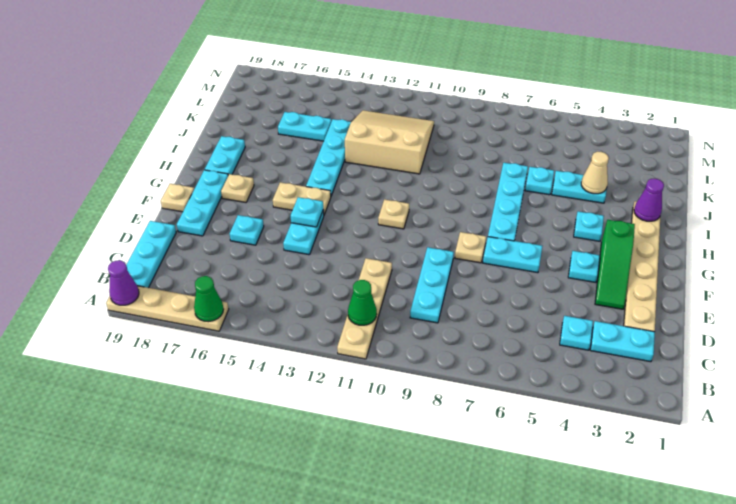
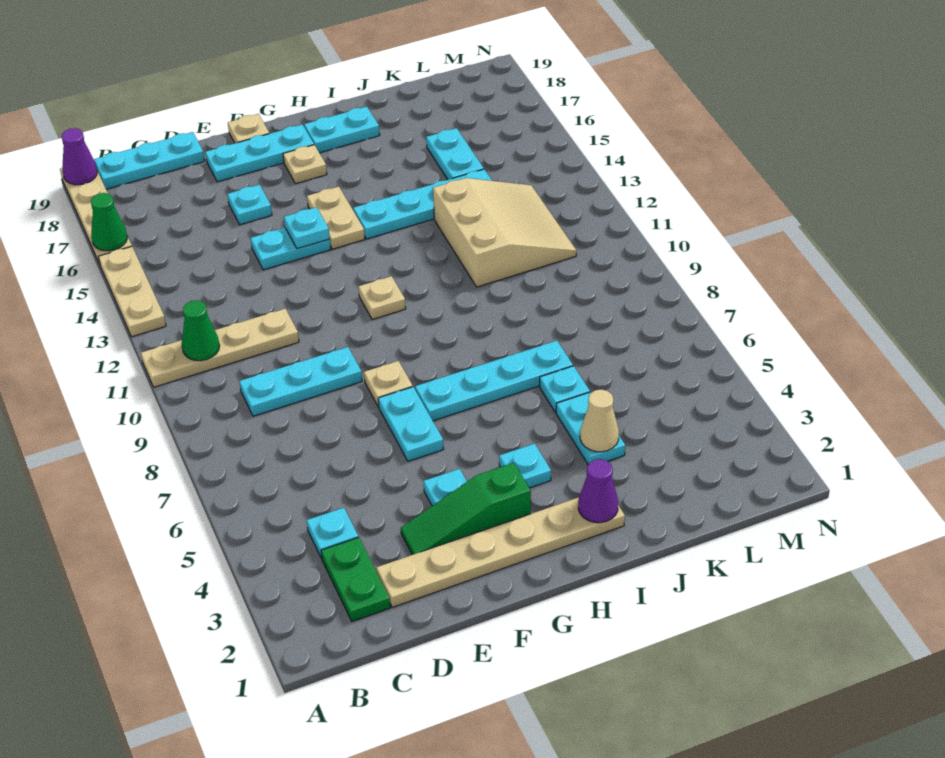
none -> tan plate A13:A15 level 1
cyan plate C2:C3 level 1 -> green plate C2:C3 level 1

